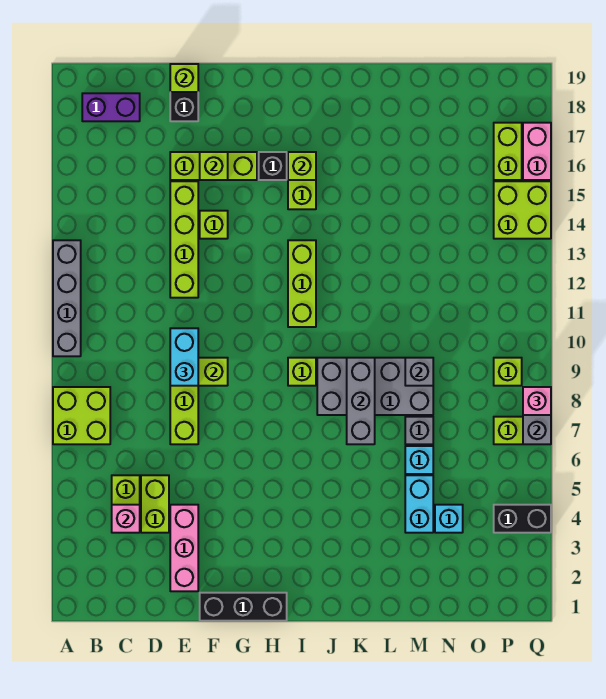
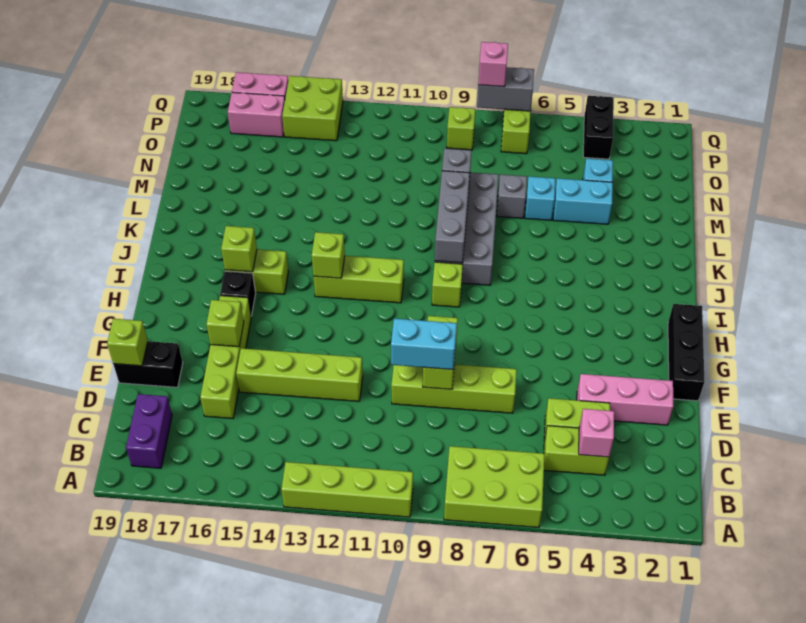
lime brick A7:B8 level 1 -> lime brick A6:B8 level 1
grey brick A10:A13 level 1 -> lime brick A10:A13 level 1
lime brick E16:G16 level 1 -> lime brick D16:G16 level 1
lime brick F14 level 1 -> lime brick I13 level 2
grey brick K7:K9 level 2 -> grey brick J9:L9 level 2
lime brick P16:P17 level 1 -> pink brick P16:P17 level 1

